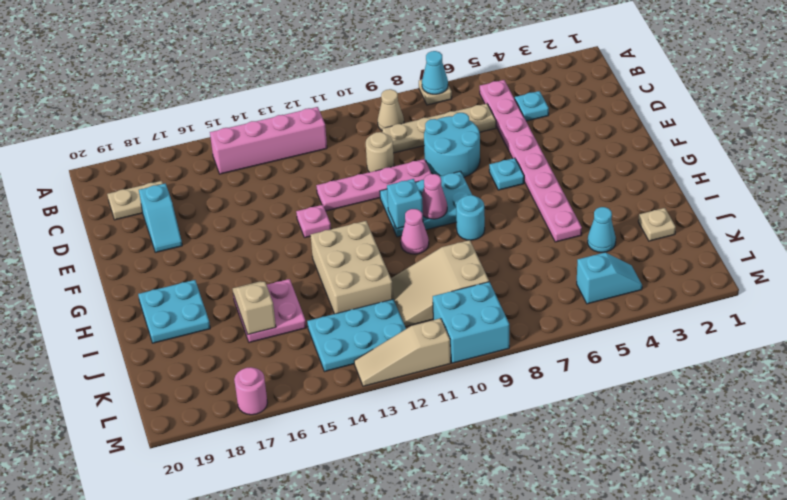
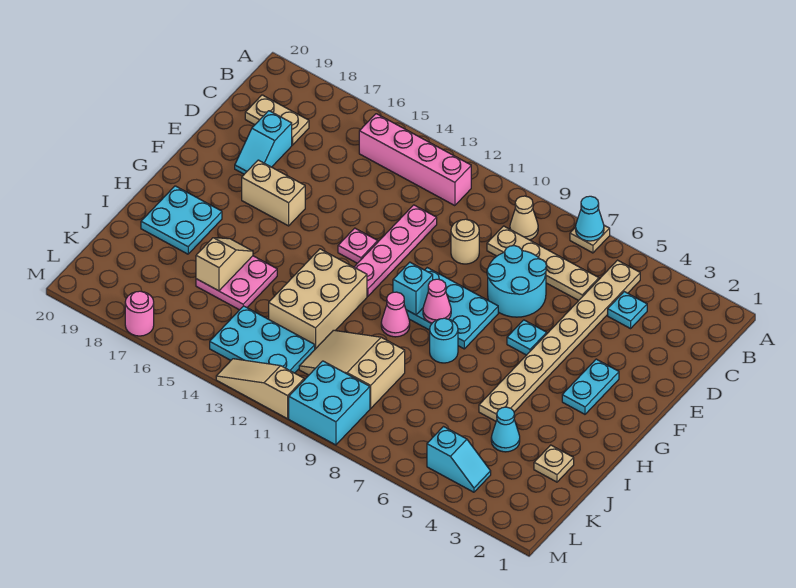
pink plate B5:I5 level 1 -> tan plate B5:I5 level 1
pink plate E9:E12 level 1 -> pink plate D12:G12 level 1
none -> cyan plate F3:G3 level 1
none -> tan brick F16:F17 level 1

